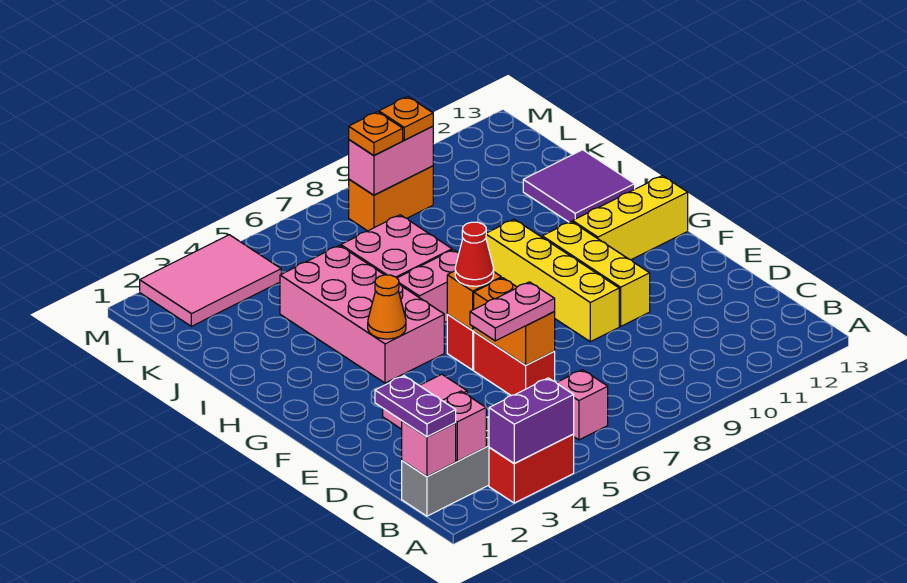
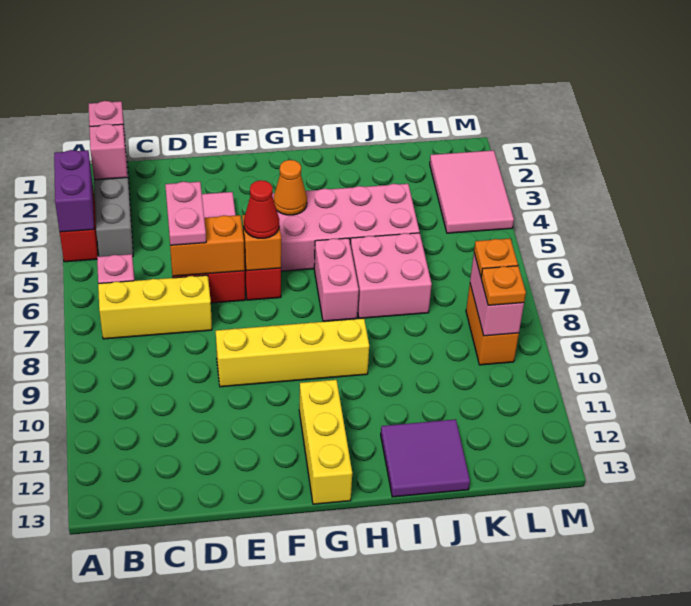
purple plate B1:C1 level 3 -> none
yellow brick E10:G10 level 1 -> yellow brick B7:D7 level 1

